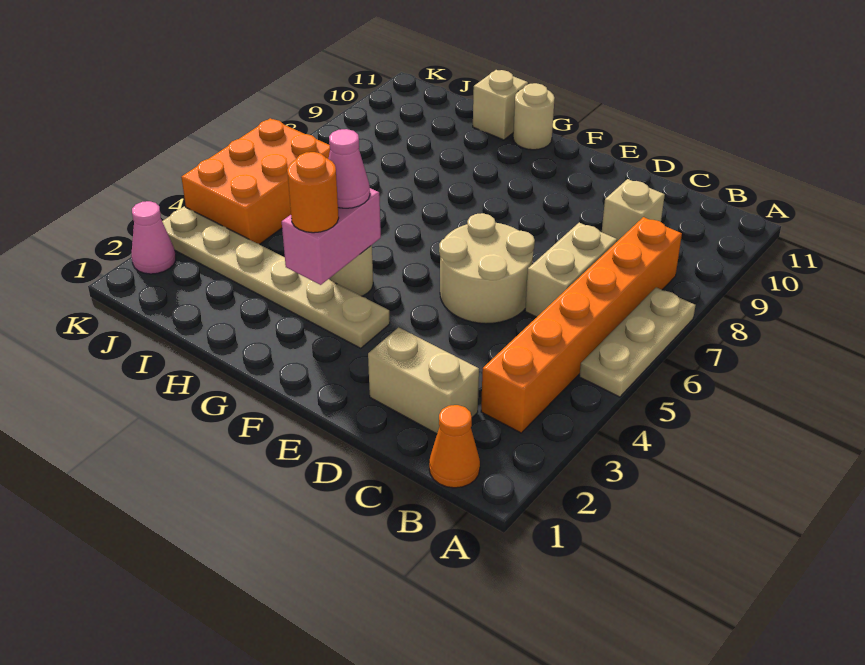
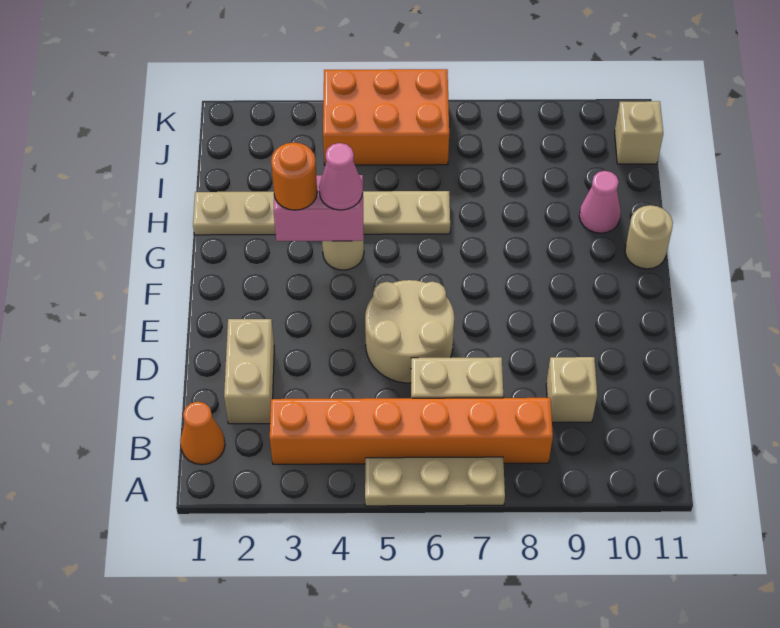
tan plate F3:K3 level 1 -> tan plate H1:H6 level 1
tan brick H11 level 1 -> tan brick J11 level 1
pink cone K2 level 1 -> pink cone H10 level 1

